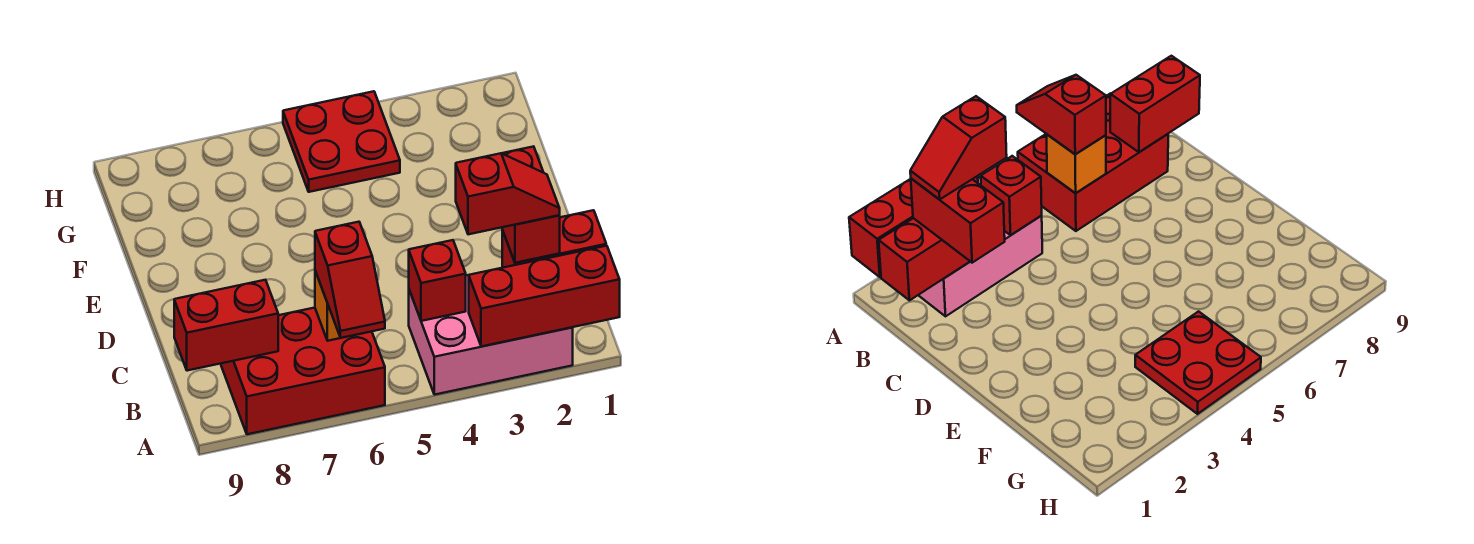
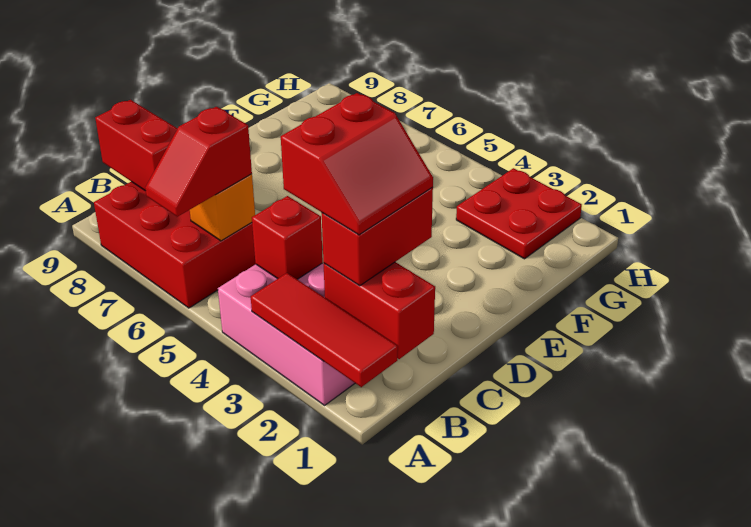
red brick A1:A3 level 2 -> red tile A1:A3 level 2
red slope B2:B3 level 4 top 3 -> red slope B2:C3 level 4 top 3
red plate G4:H5 level 1 -> red plate G2:H3 level 1

